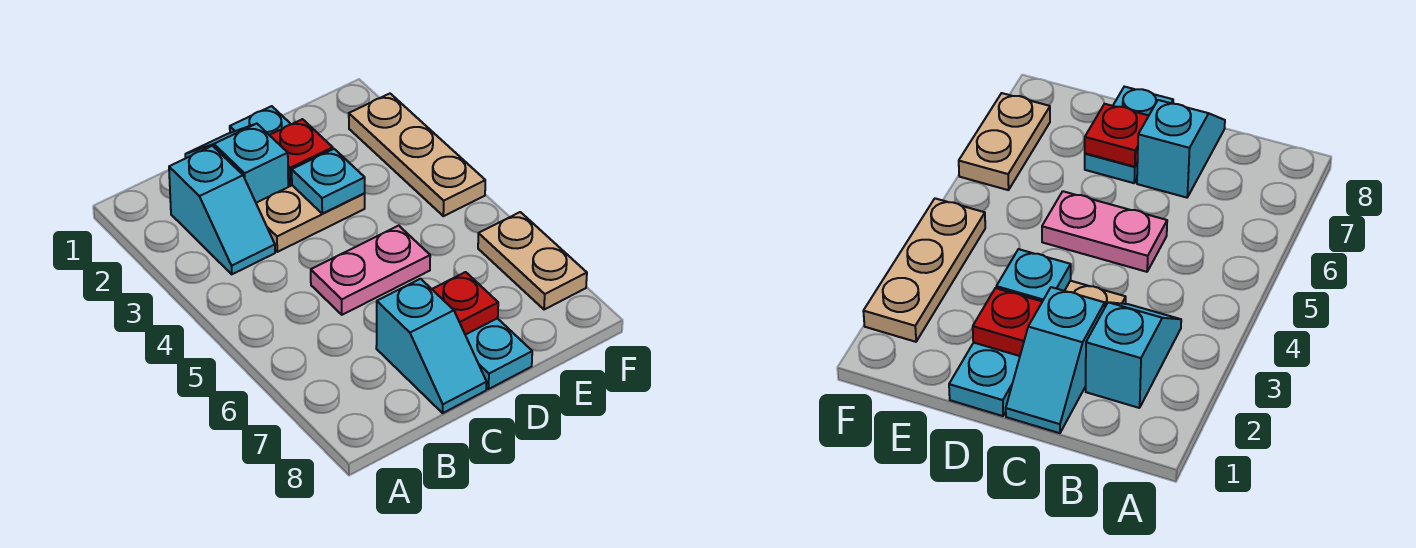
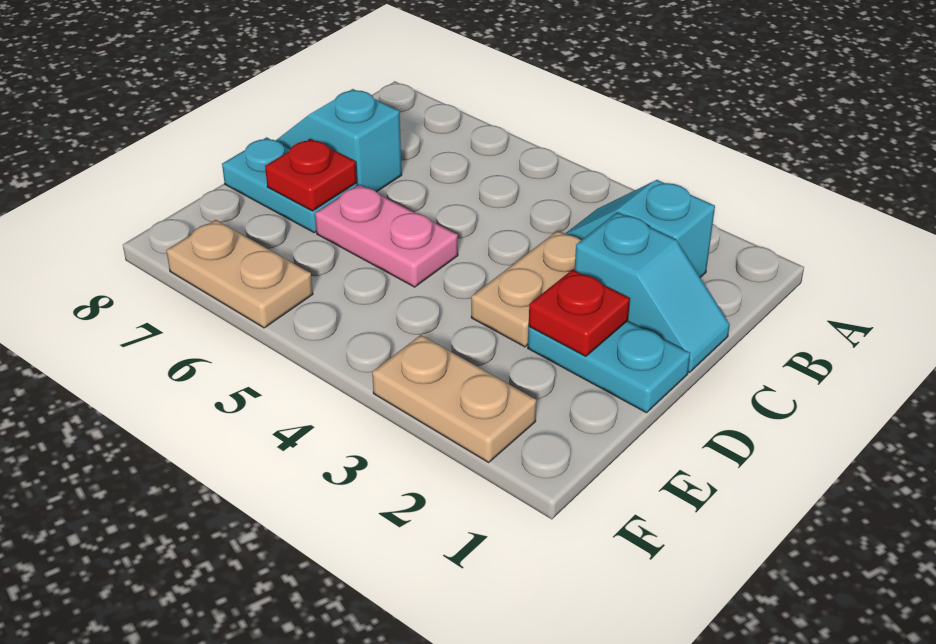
pink plate C5:D5 level 1 -> pink plate D5:D6 level 1
cyan plate D3 level 2 -> none
tan plate F2:F4 level 1 -> tan plate F2:F3 level 1

